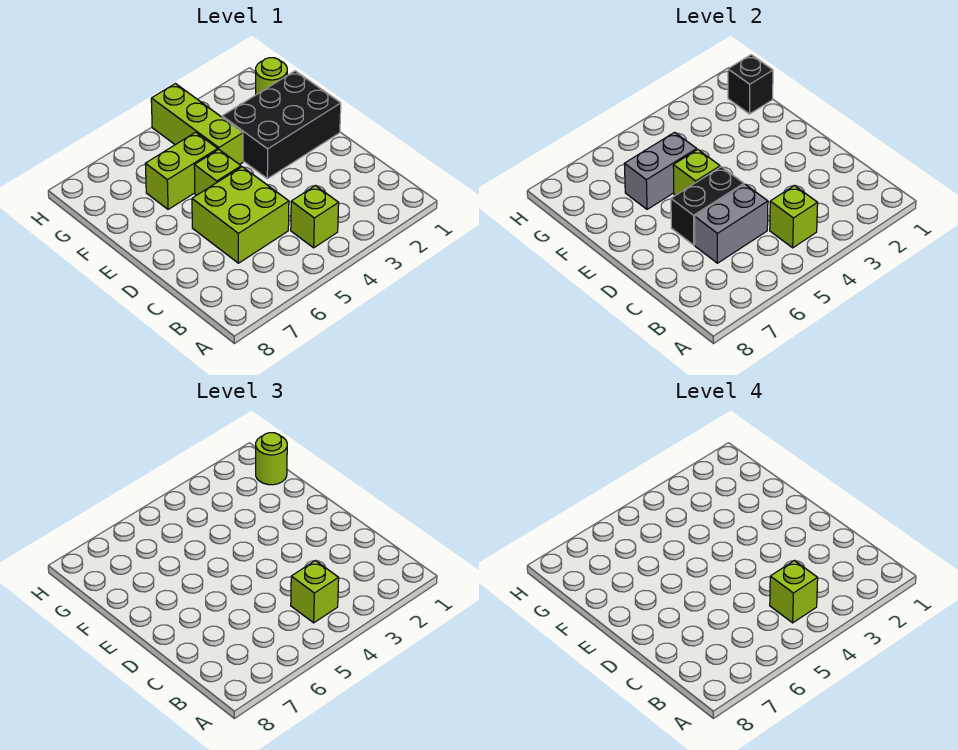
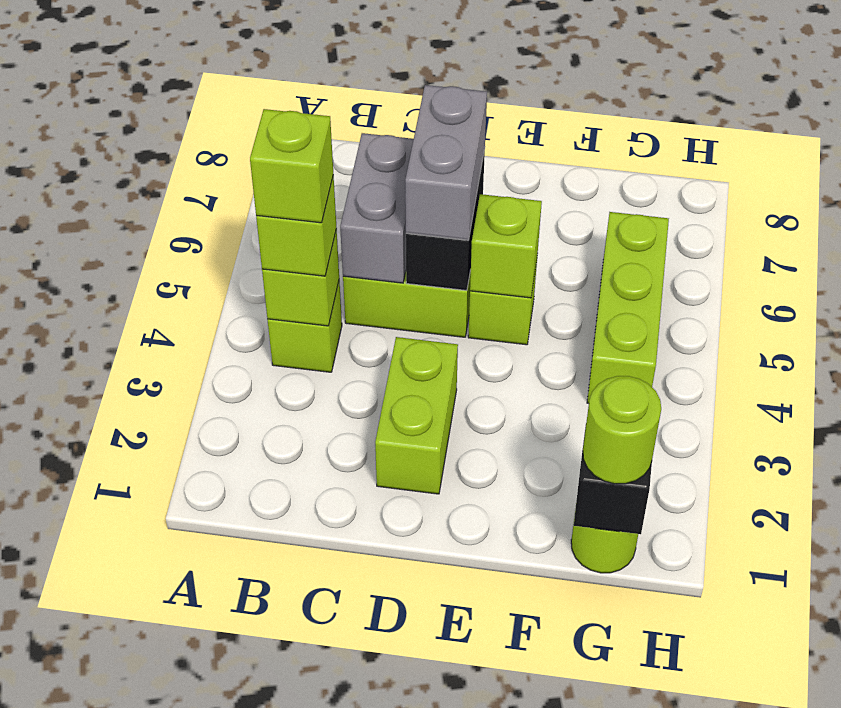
black brick E1:F3 level 1 -> none
lime brick F4:H4 level 1 -> lime brick G4:G6 level 1
lime brick F5:F6 level 1 -> lime brick D2:D3 level 1
grey brick F5:F6 level 2 -> grey brick D5:D6 level 3

